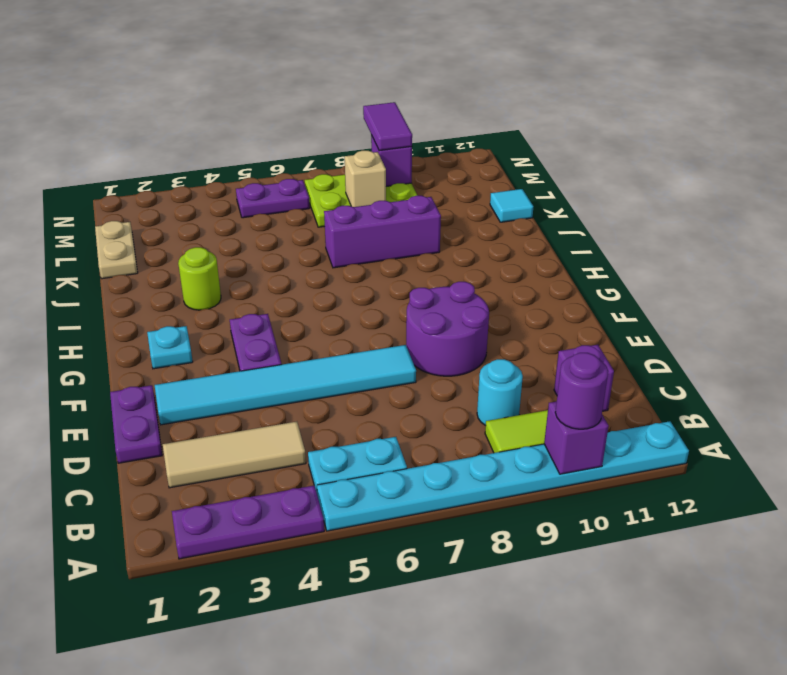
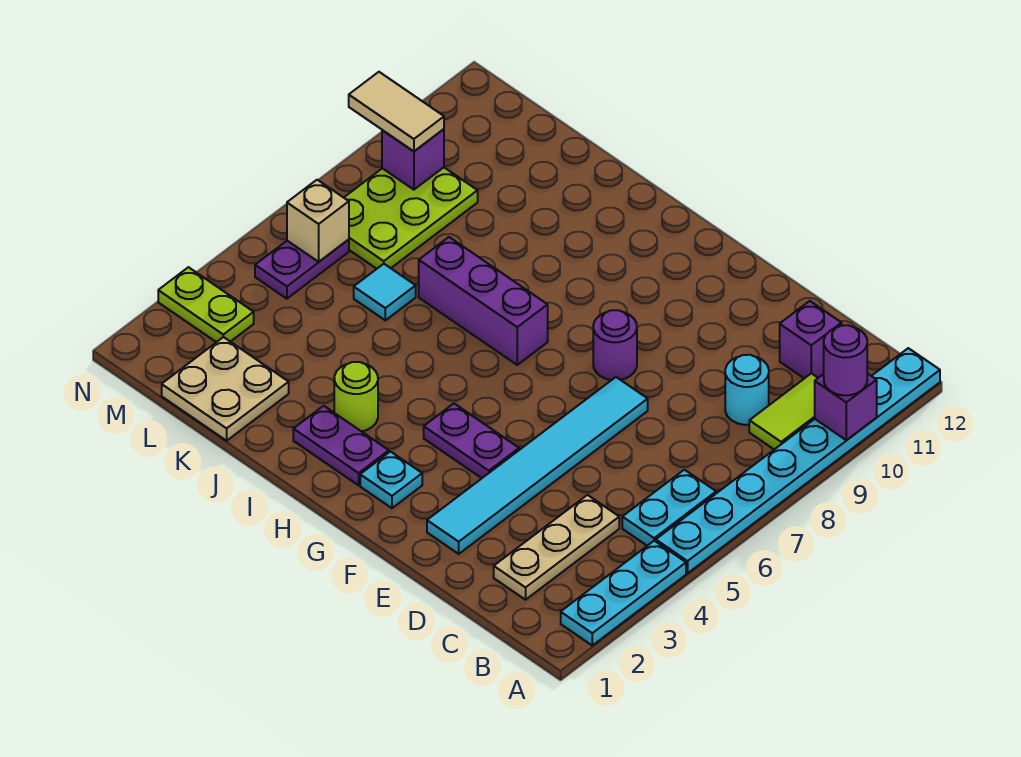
purple plate A2:A4 level 1 -> cyan plate A2:A4 level 1
tan tile C2:C4 level 1 -> tan plate C2:C4 level 1
purple plate D1:E1 level 1 -> purple plate H2:I2 level 1
purple round brick E8:F9 level 1 -> purple round brick F8 level 1
purple brick J7:J9 level 1 -> purple brick H7:J7 level 1
tan plate K1:L1 level 1 -> tan plate K1:L2 level 1
cyan tile K12 level 1 -> cyan tile K6 level 1
tan brick L8 level 2 -> tan brick M6 level 2
none -> lime plate M3:N3 level 1
purple tile M9:N9 level 3 -> tan tile M9:N9 level 3

